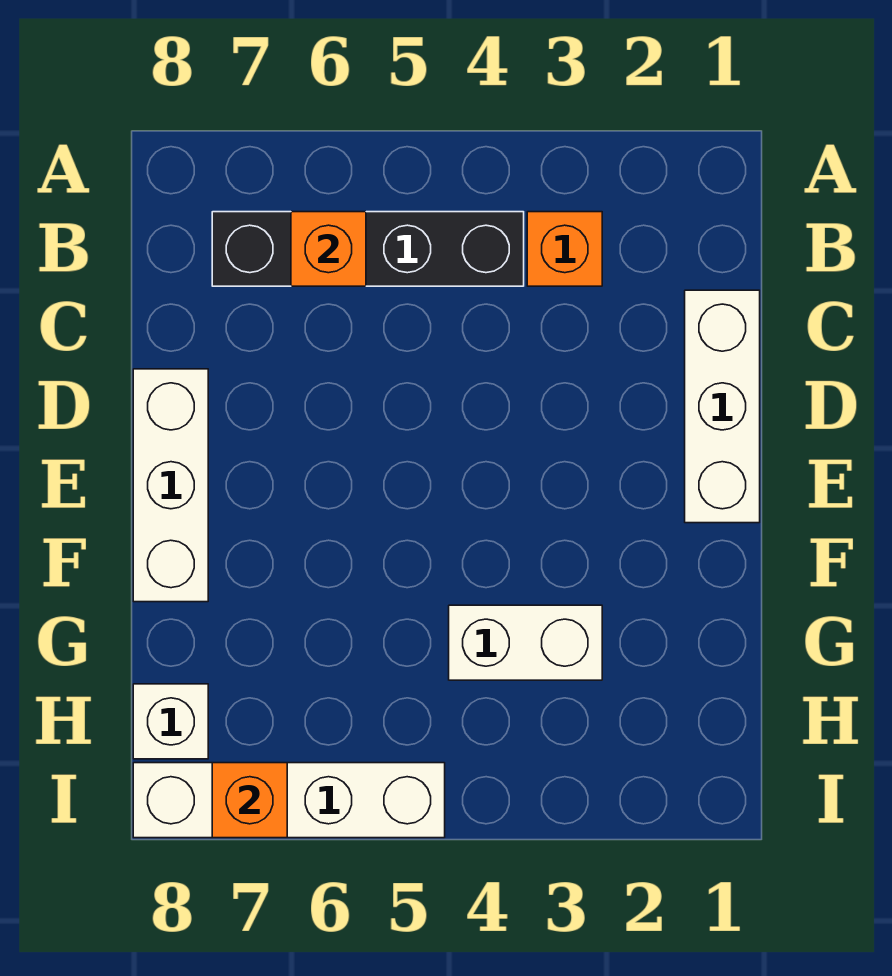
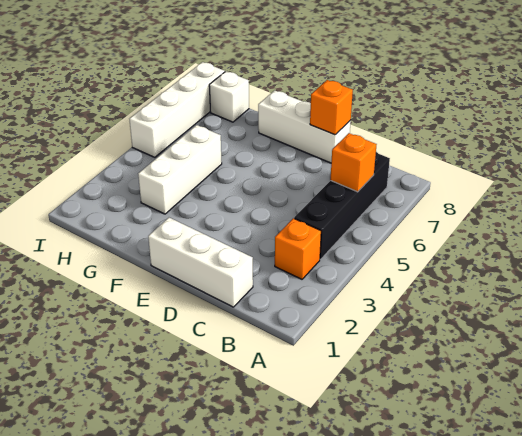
white brick G3:G4 level 1 -> white brick G3:G5 level 1
orange brick I7 level 2 -> orange brick D8 level 2

